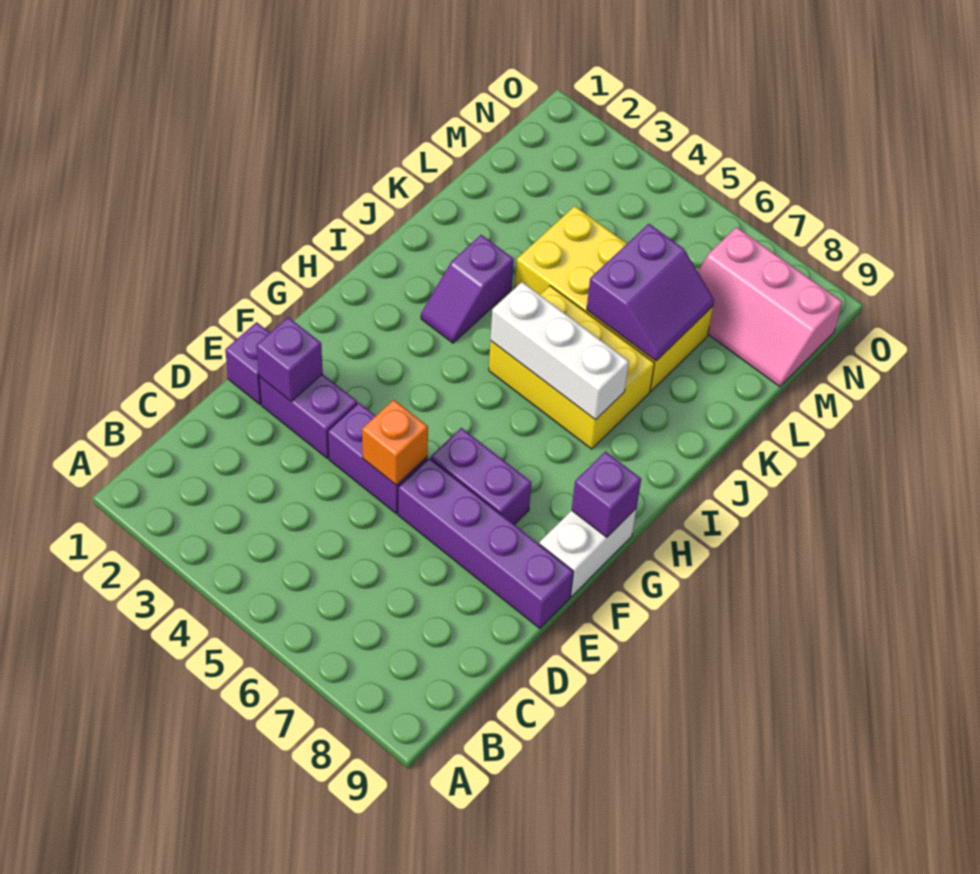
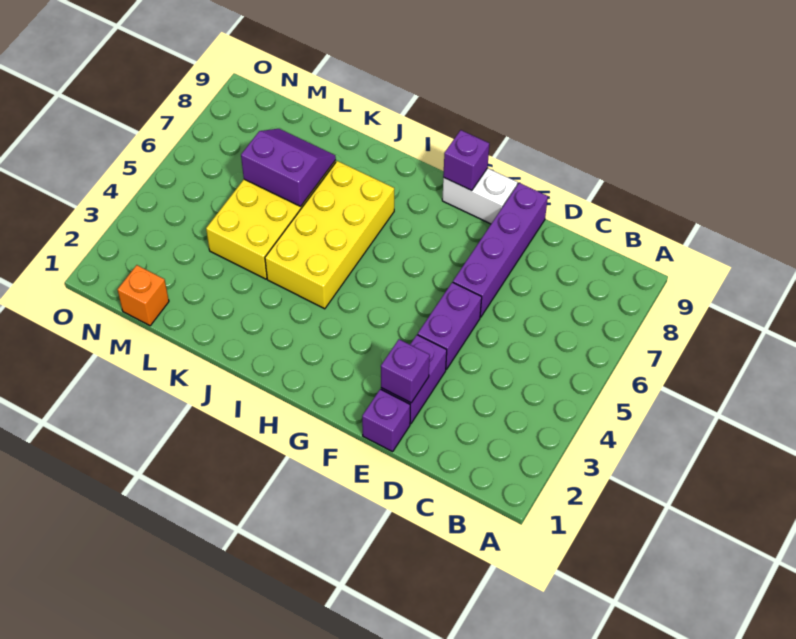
orange brick E5 level 2 -> orange brick M1 level 1
purple brick F6:F7 level 1 -> none
purple slope I3:J3 level 1 top J -> none
yellow brick I5:J7 level 1 -> yellow brick I4:J7 level 1
white brick I5:I7 level 2 -> none
pink slope M7:N9 level 1 top N -> none

